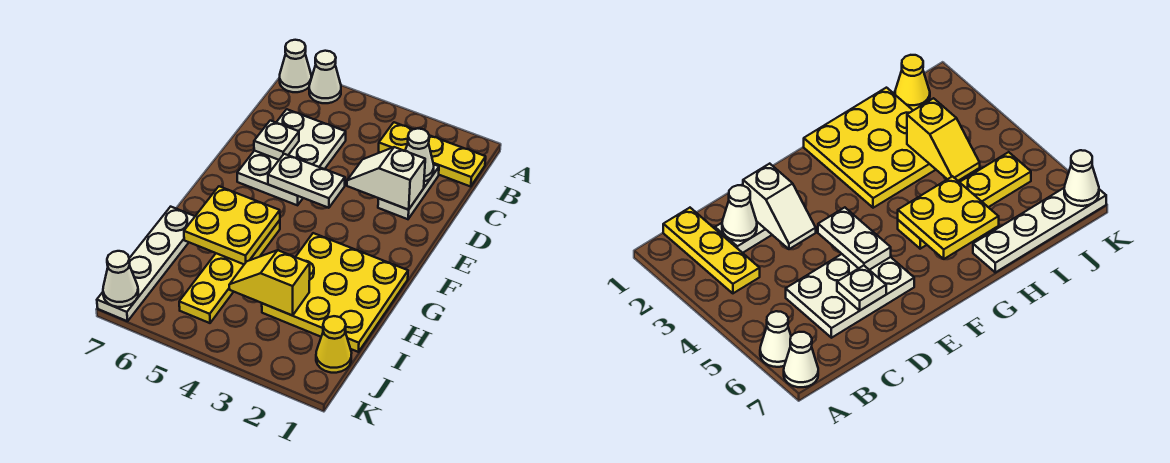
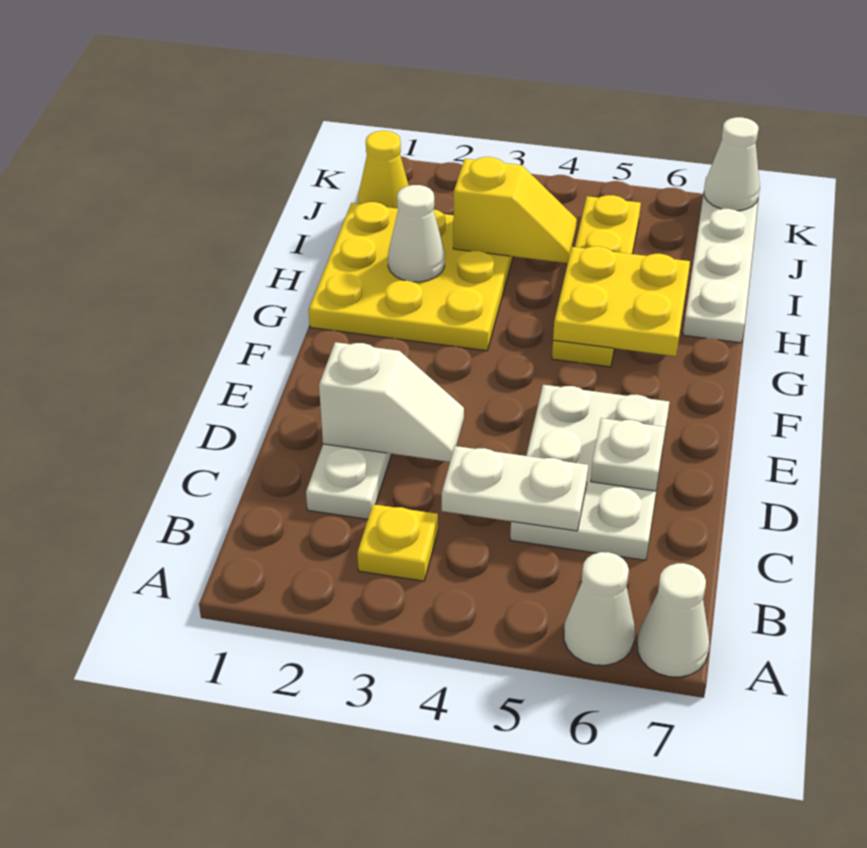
yellow plate B1:B3 level 1 -> yellow plate B3 level 1
white cone C2 level 2 -> white cone H2 level 2
white plate E4:E5 level 2 -> white plate C4:C5 level 2

